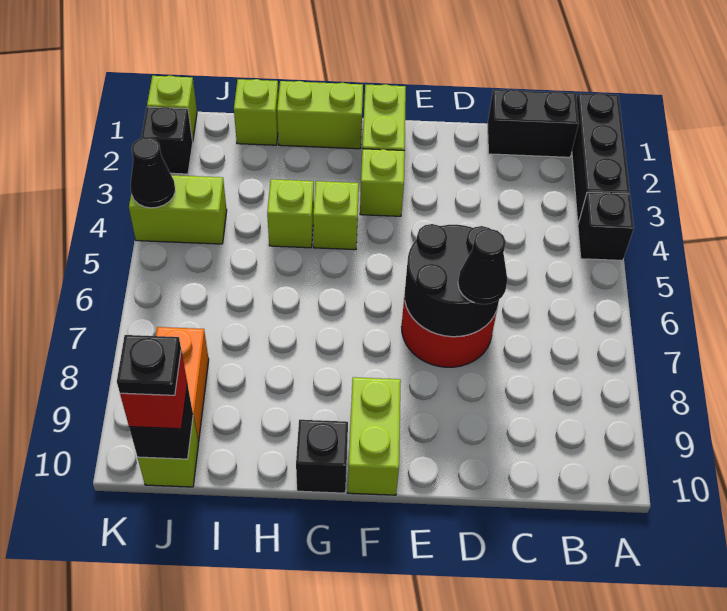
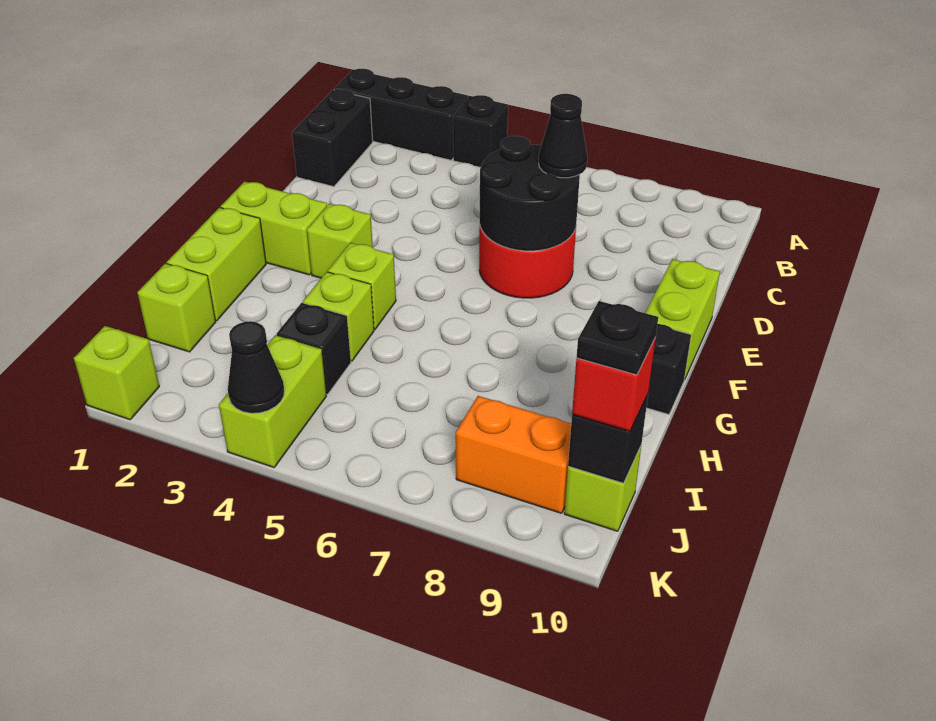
lime brick F9:F10 level 1 -> lime brick E10:F10 level 1
black brick K2 level 1 -> black brick I4 level 1

